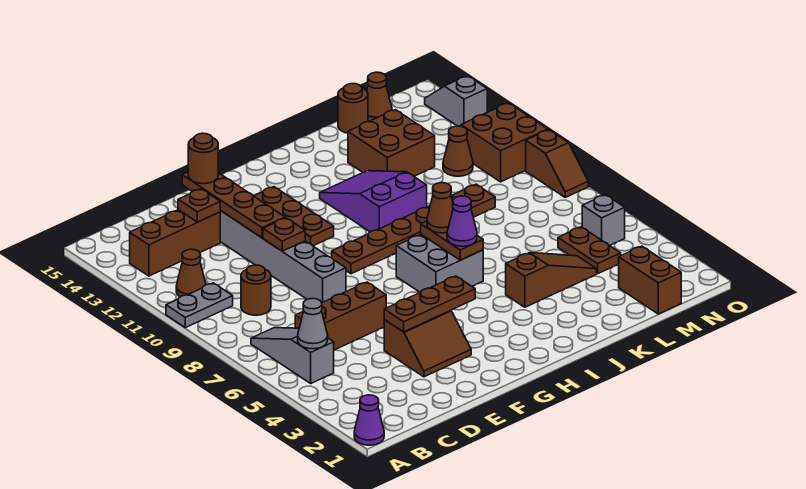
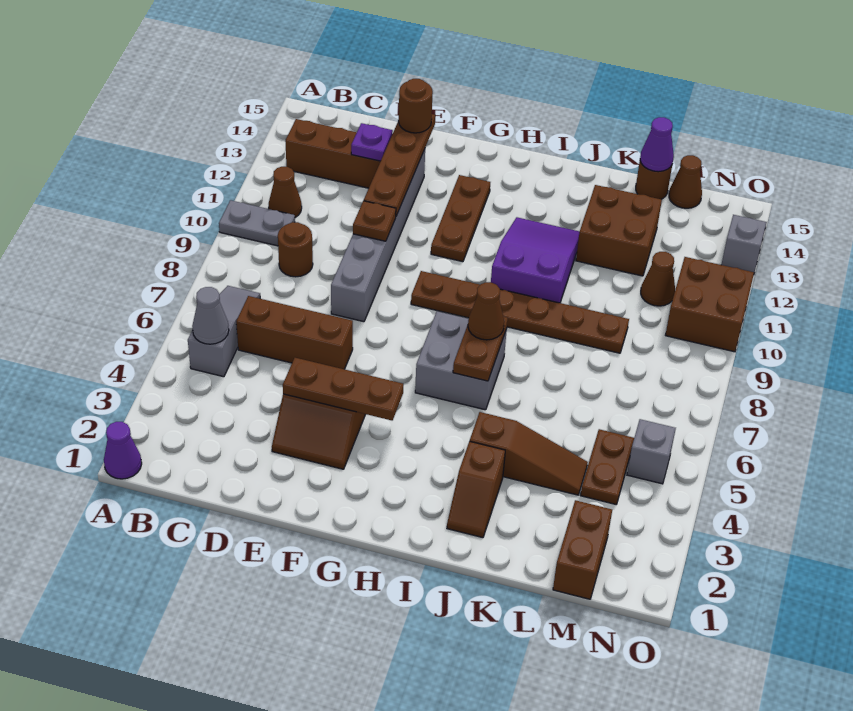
brown plate D13 level 2 -> purple plate D13 level 2
purple cone I6 level 3 -> purple cone L15 level 2
brown slope O8:O9 level 1 top 9 -> brown slope J2:J3 level 1 top 3

